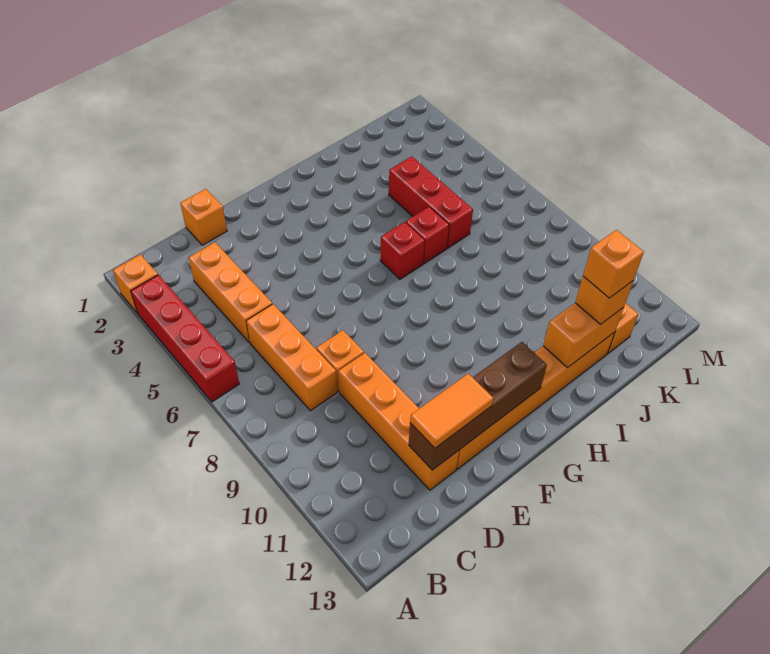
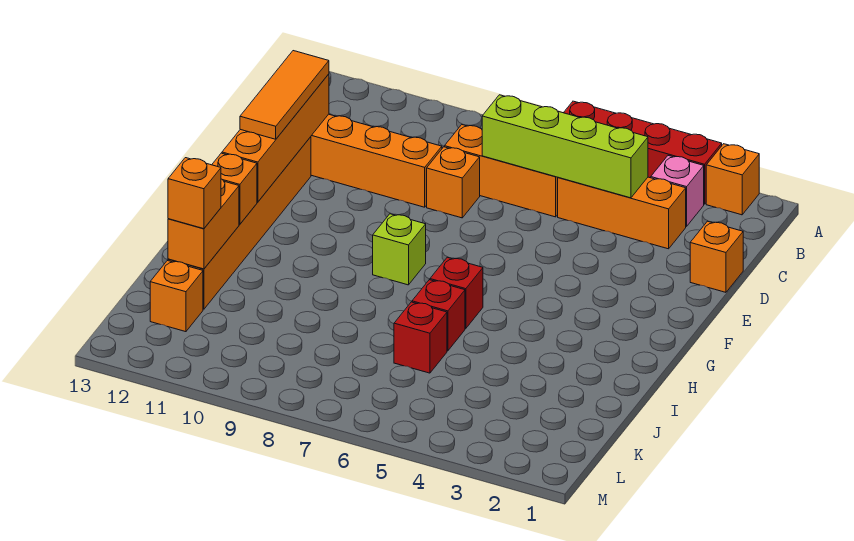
none -> pink brick B3 level 1
none -> lime brick C4:C7 level 2
brown brick D12:G12 level 2 -> orange brick D12:G12 level 2
orange tile D12:E12 level 3 -> orange tile D12:F12 level 3
none -> lime brick G8 level 1
red brick J4:J6 level 1 -> red brick J6 level 1
orange brick J12 level 4 -> orange brick H12 level 2

